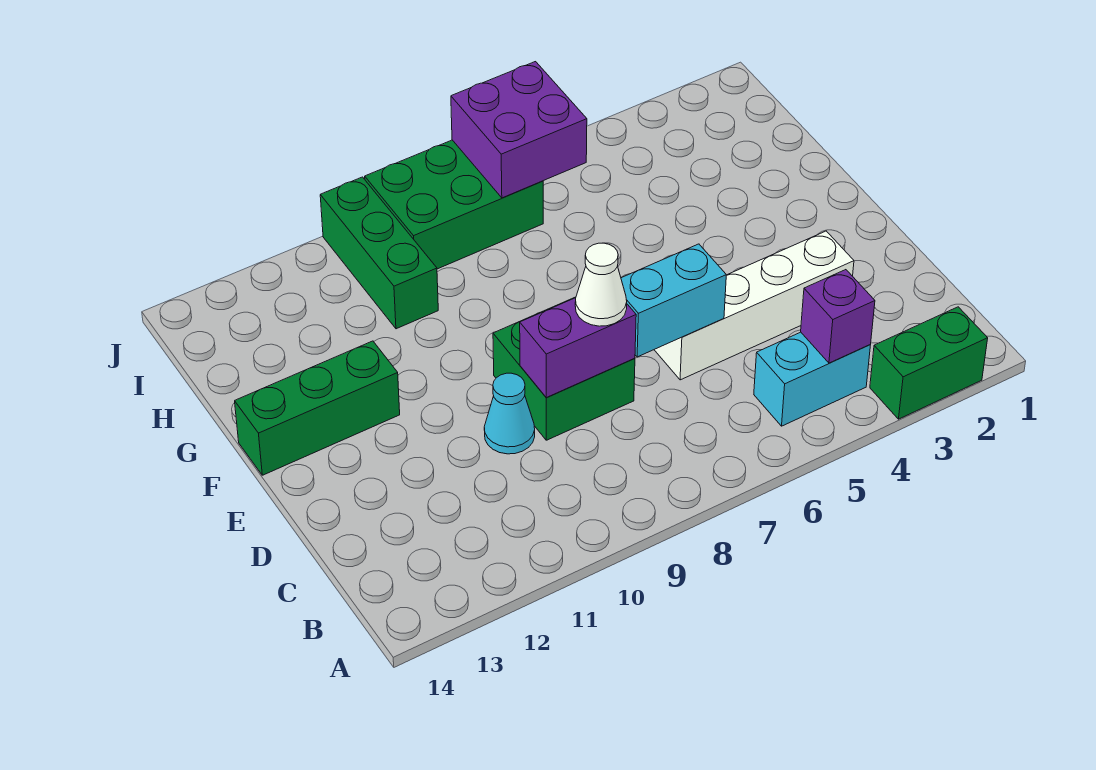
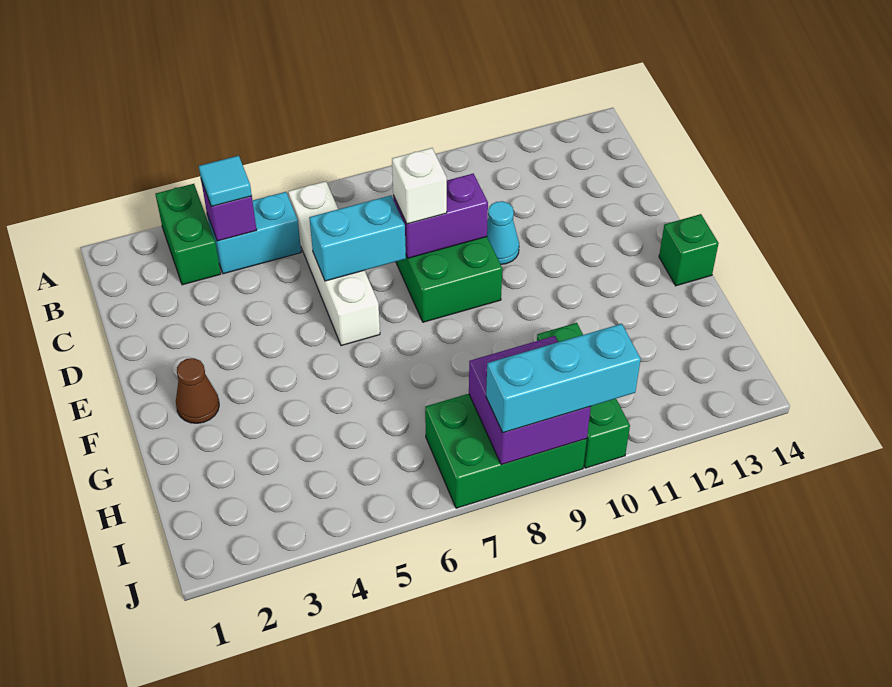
green brick A2:A3 level 1 -> green brick A3:B3 level 1
none -> cyan tile B4 level 3
white brick D3:D6 level 1 -> white brick B6:E6 level 1
white cone D8 level 3 -> white brick D8 level 3
none -> brown cone F2 level 1
green brick F12:F14 level 1 -> green brick F14 level 1
purple brick I6:J7 level 2 -> purple brick I8:J9 level 2
none -> cyan brick J8:J10 level 3

